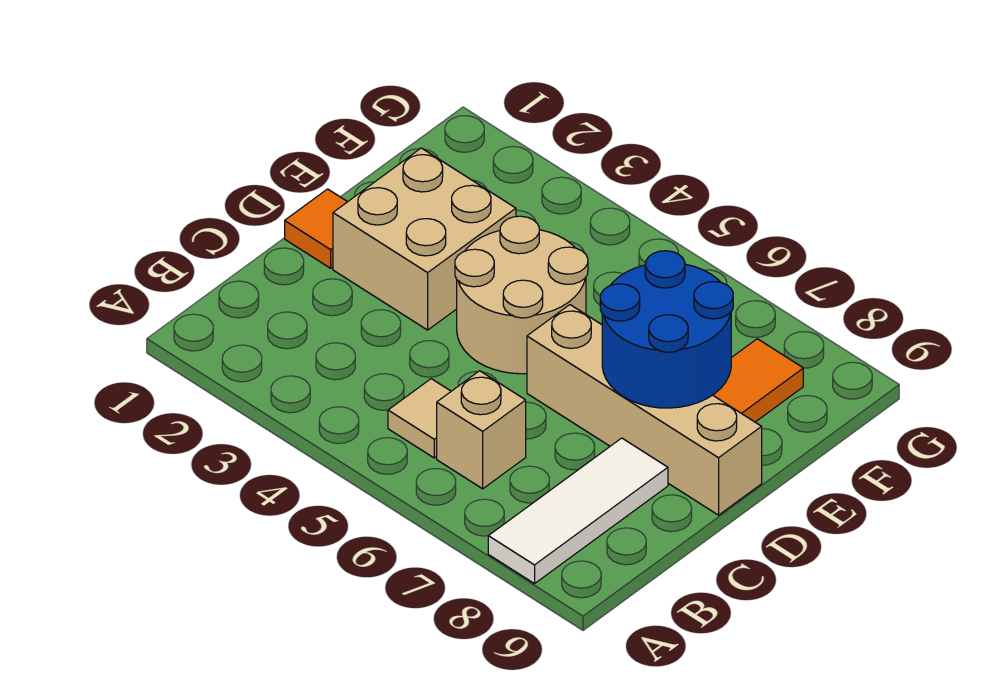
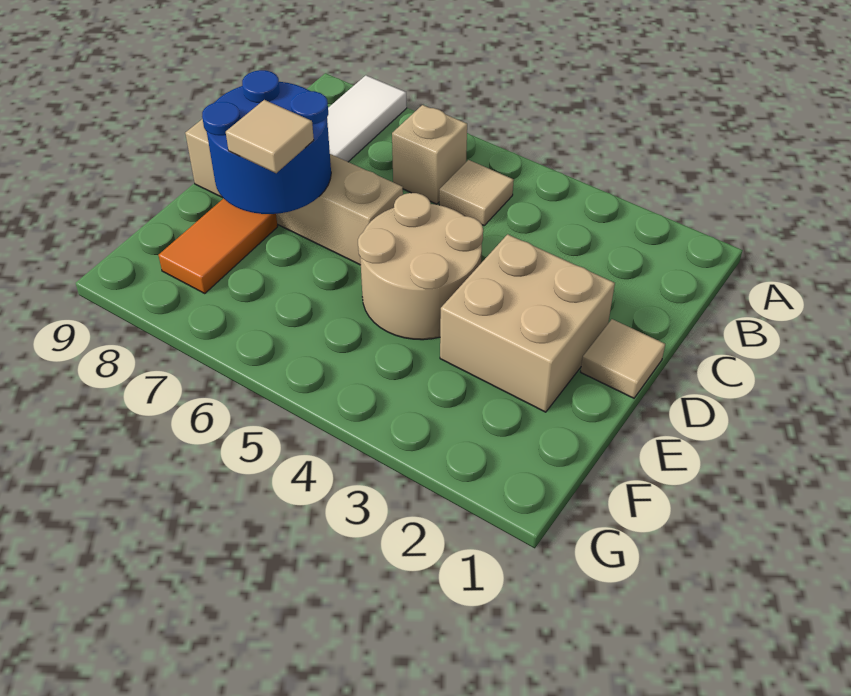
orange tile D1 level 1 -> tan tile D1 level 1
none -> tan tile E7 level 3

